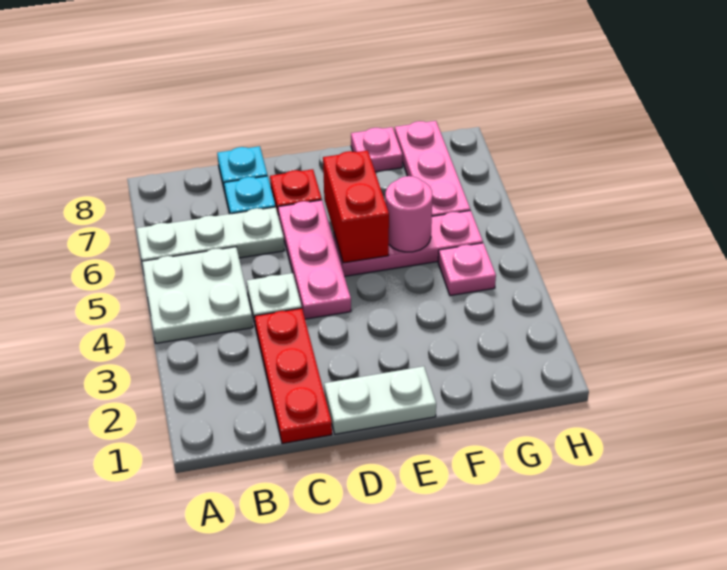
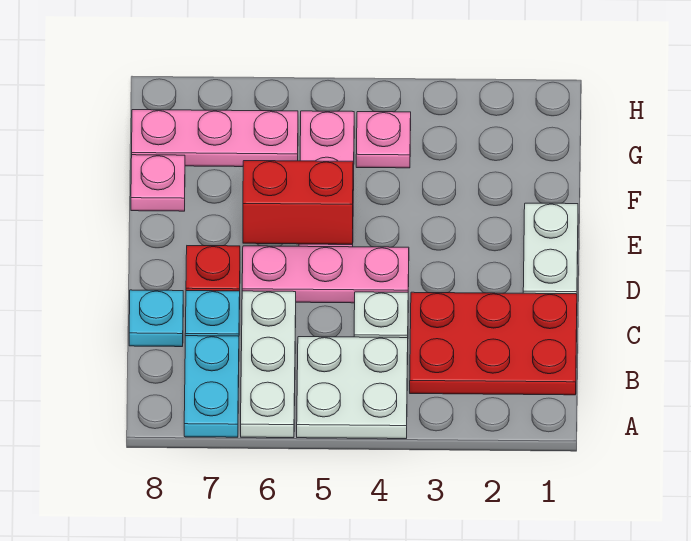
none -> cyan plate A7:B7 level 1
red plate C1:C3 level 1 -> red plate B1:C3 level 1
pink round brick F5 level 2 -> none

